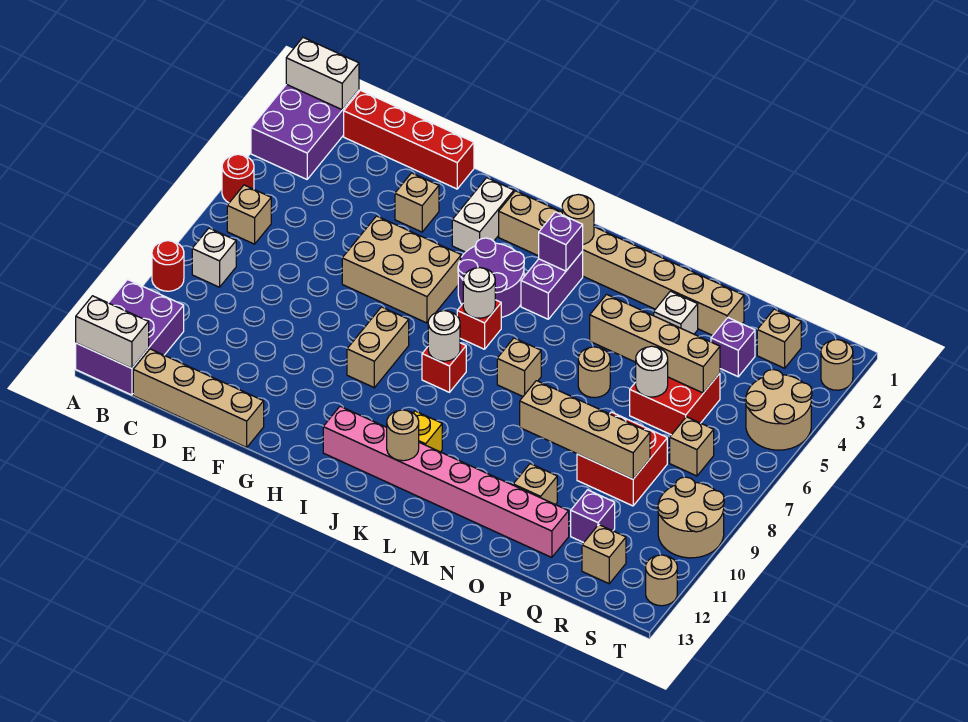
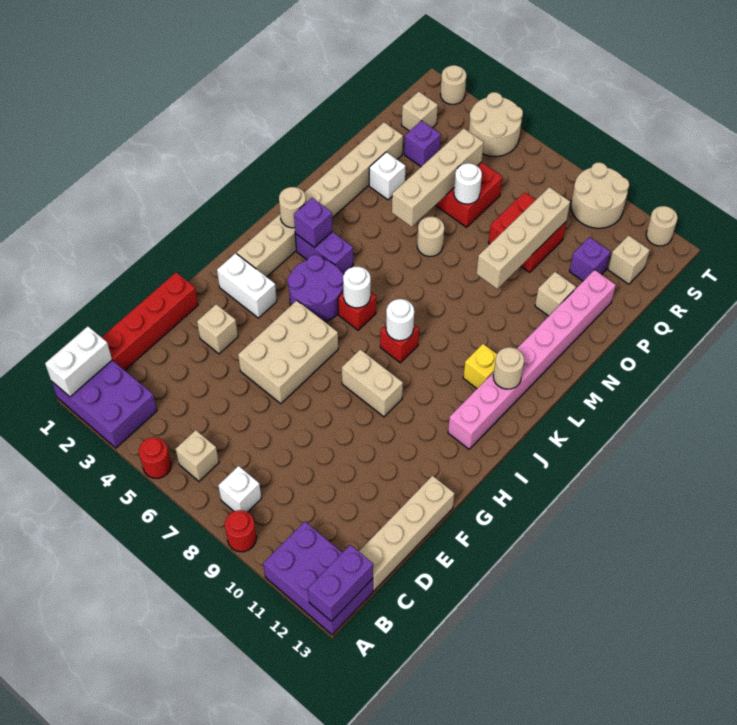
white brick A13:B13 level 2 -> purple brick A13:B13 level 2
tan brick L7 level 1 -> none
tan brick R7 level 1 -> none

